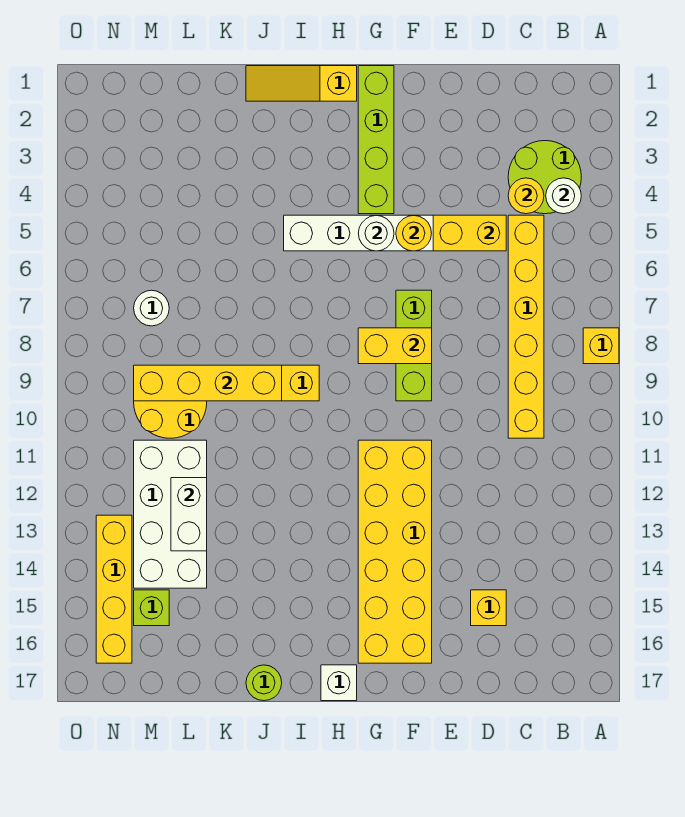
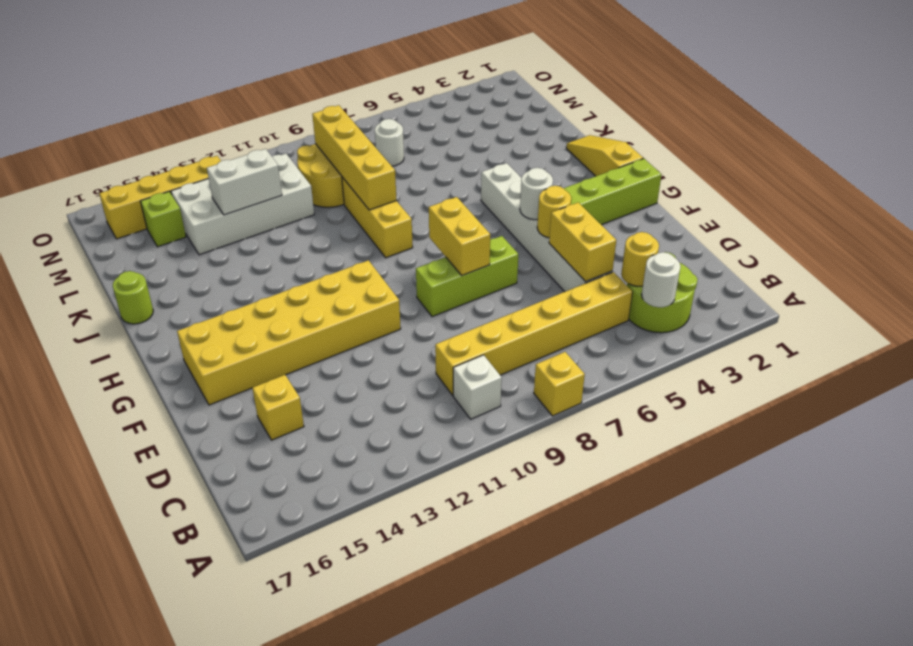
white brick H17 level 1 -> white brick B10 level 1

